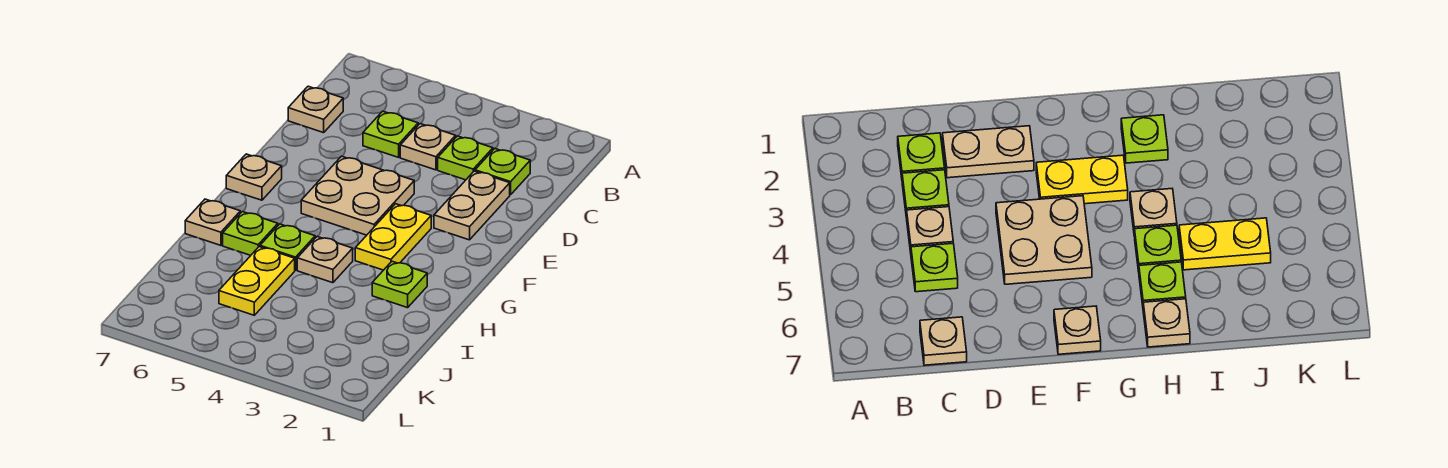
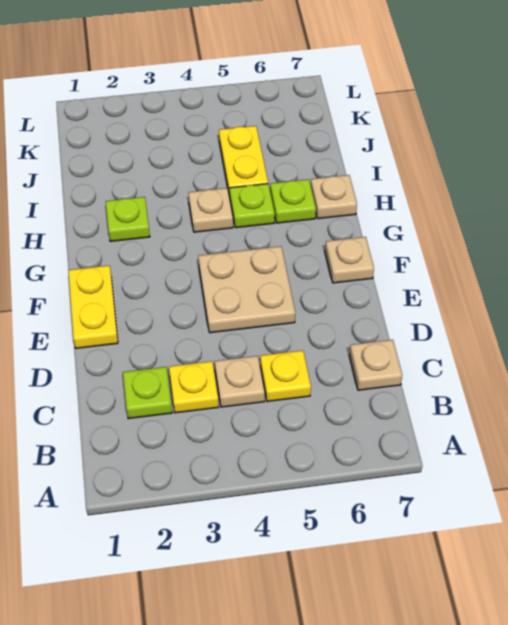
lime plate C3 level 1 -> yellow plate C3 level 1
lime plate C5 level 1 -> yellow plate C5 level 1
tan plate D2:E2 level 1 -> none
yellow plate F3:G3 level 1 -> yellow plate E1:F1 level 1

